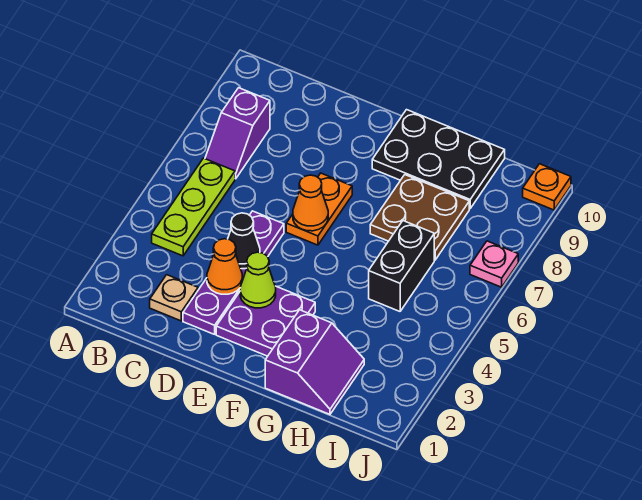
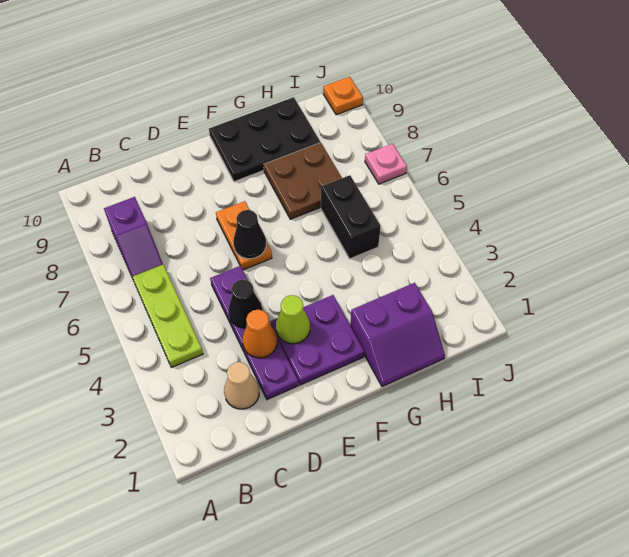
tan plate C2 level 1 -> tan cone C2 level 1
orange cone E6 level 2 -> black cone E6 level 2
purple slope G1:H2 level 1 top G -> purple slope G1:H2 level 1 top 2

